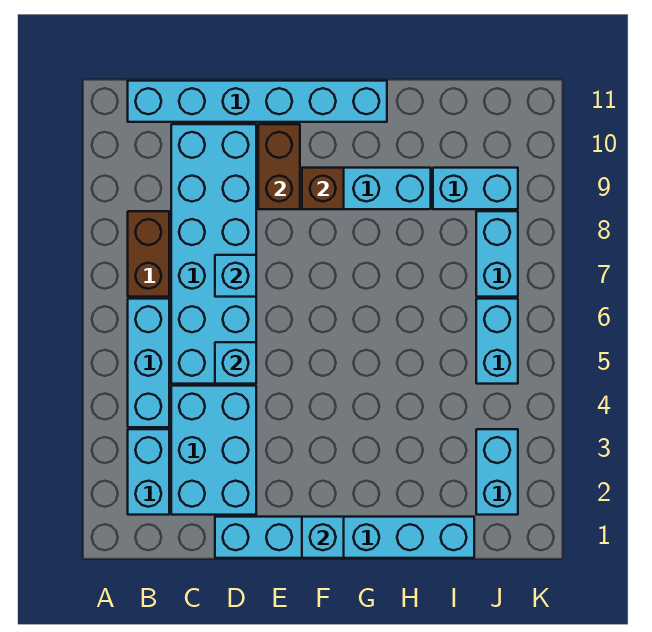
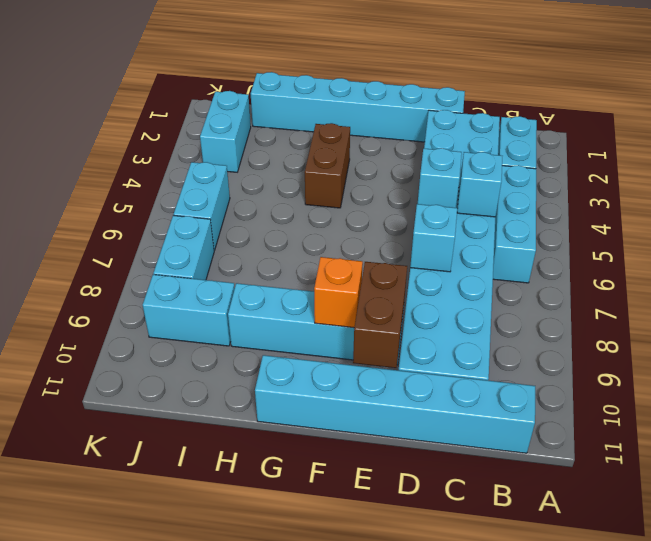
brown brick B7:B8 level 1 -> brown brick G3:G4 level 1
cyan brick F1 level 2 -> cyan brick C5 level 2
brown brick F9 level 2 -> orange brick F9 level 2

